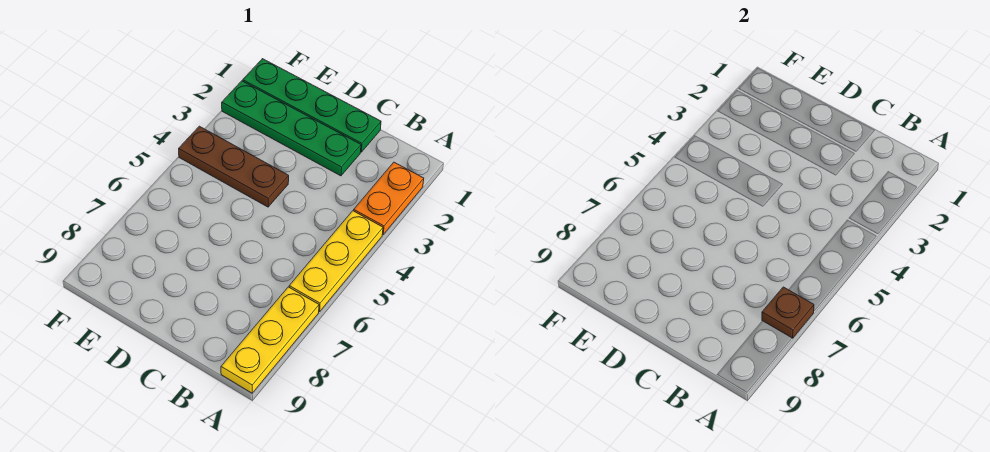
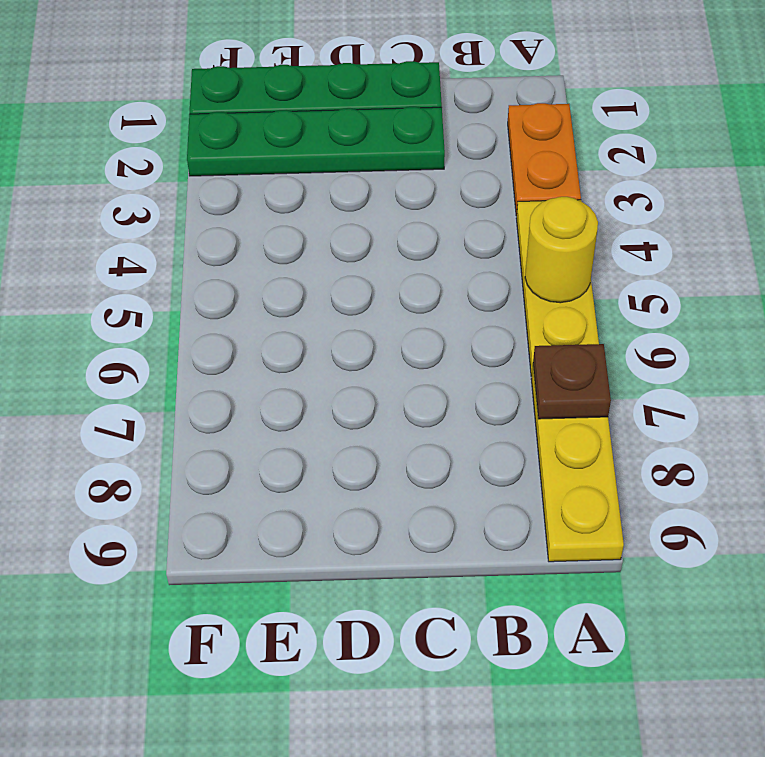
none -> yellow round brick A5 level 2
brown plate D4:F4 level 1 -> none

